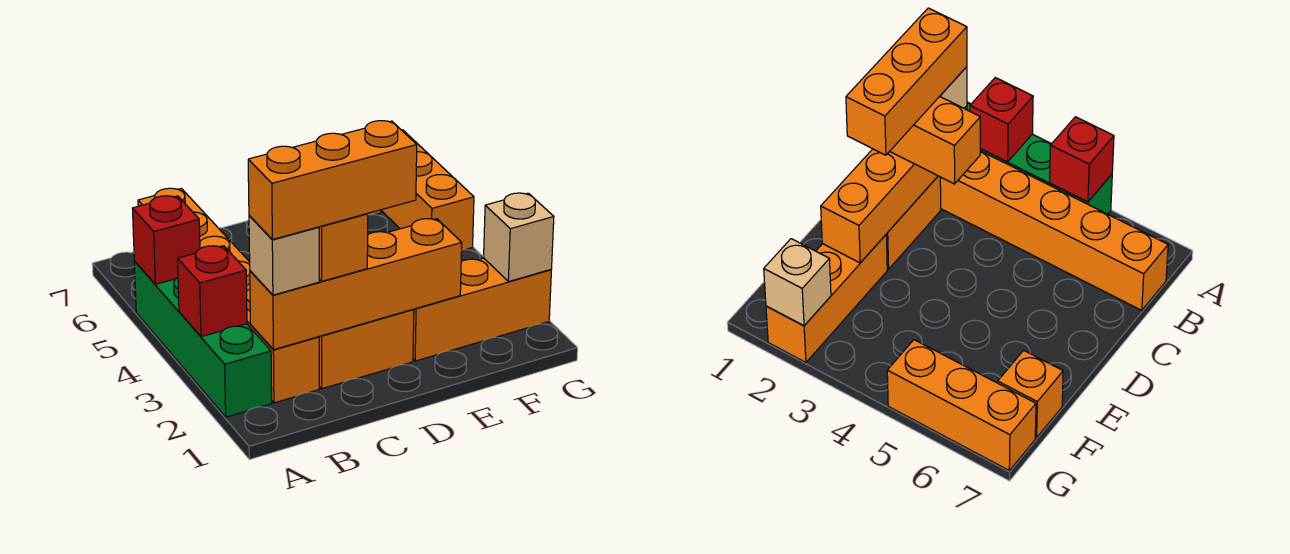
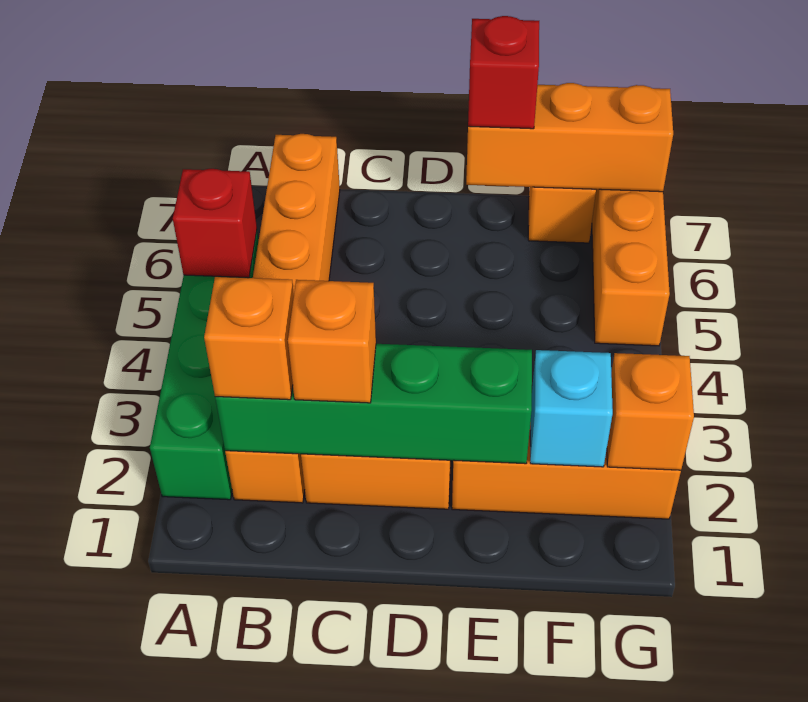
red brick A3 level 2 -> red brick E7 level 3
orange brick B2:E2 level 2 -> green brick B2:E2 level 2
tan brick B2 level 3 -> orange brick B2 level 3
orange brick B2:D2 level 4 -> orange brick E7:G7 level 2
orange brick C2:C3 level 3 -> orange brick C2 level 3
none -> cyan brick F2 level 2
tan brick G2 level 2 -> orange brick G2 level 2

